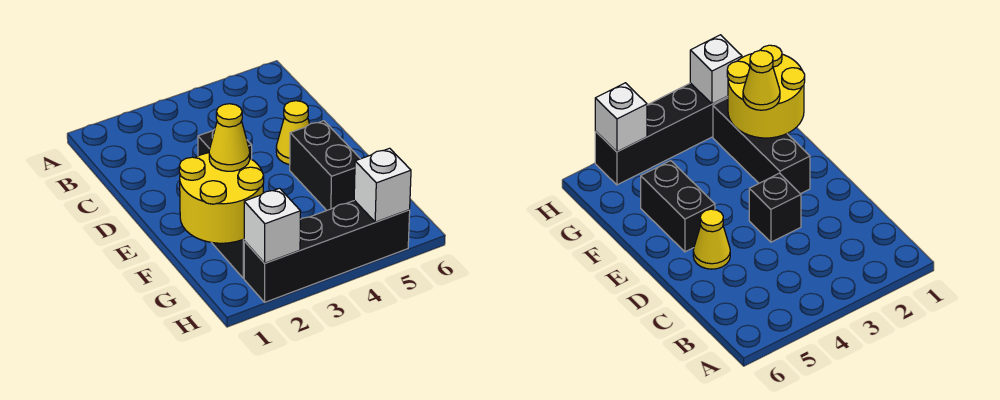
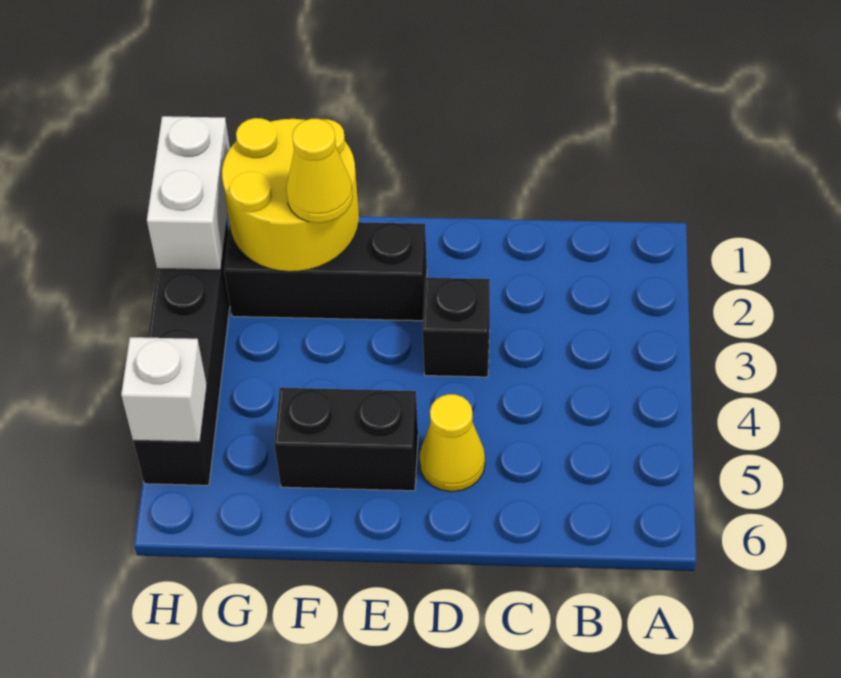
white brick H2 level 2 -> white brick H1:H2 level 2

